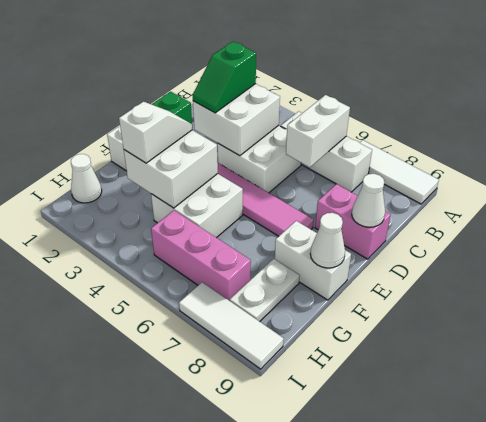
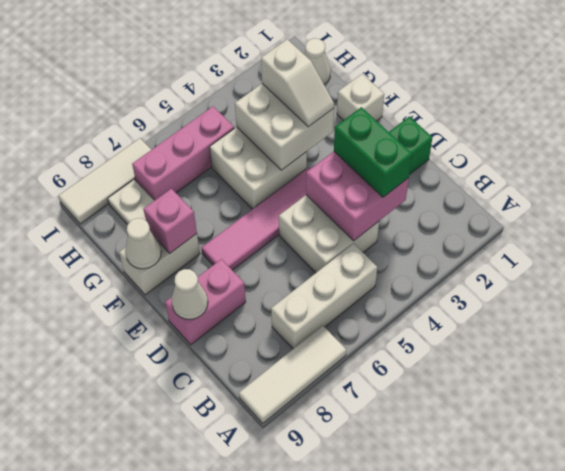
white brick B6:C6 level 2 -> none
white brick C3:D4 level 2 -> pink brick C3:D4 level 2
green slope C3:D3 level 3 top C -> green brick C3:D3 level 3
none -> pink brick F8 level 2

